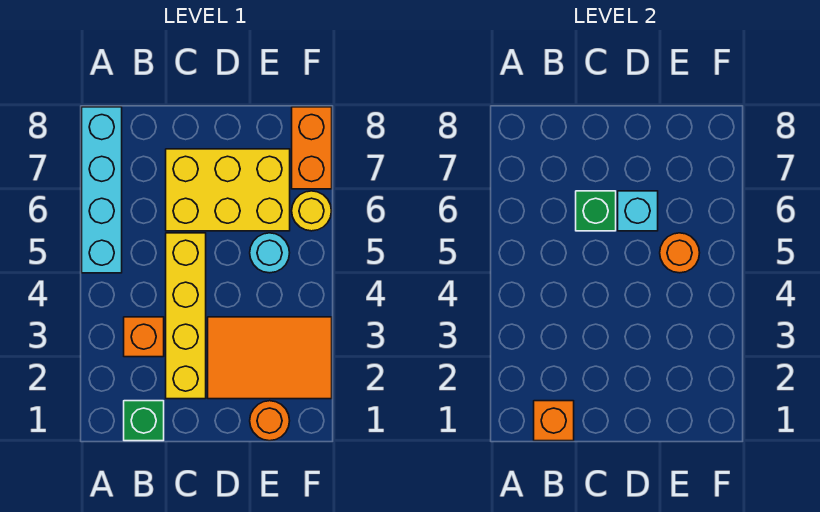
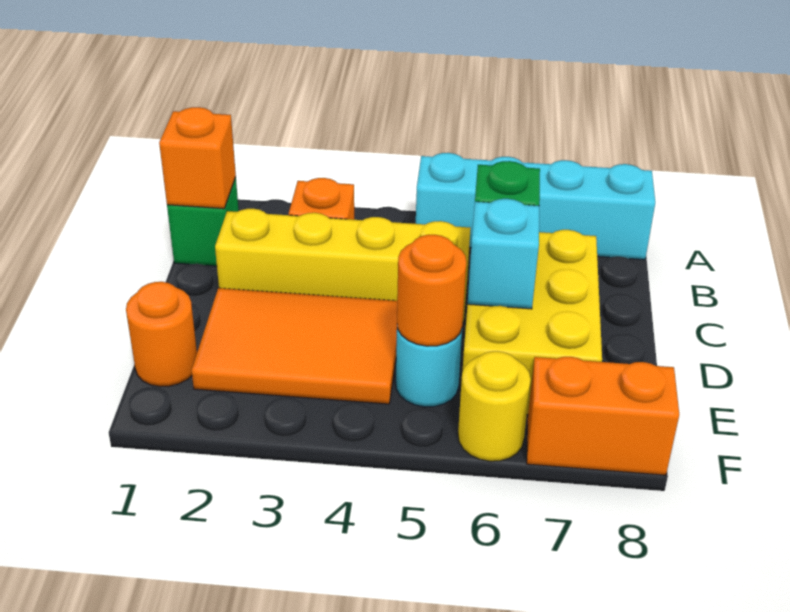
orange tile D2:F3 level 1 -> orange tile D2:E4 level 1

